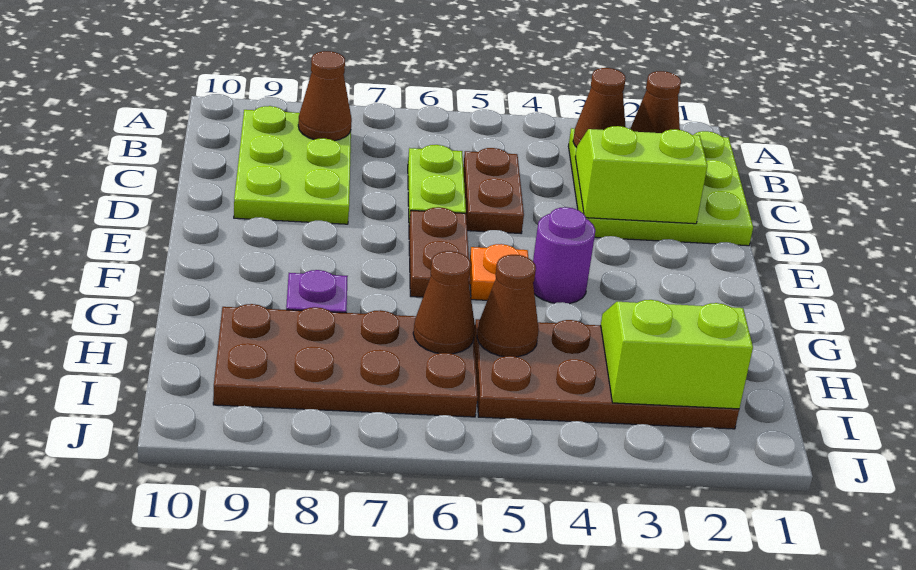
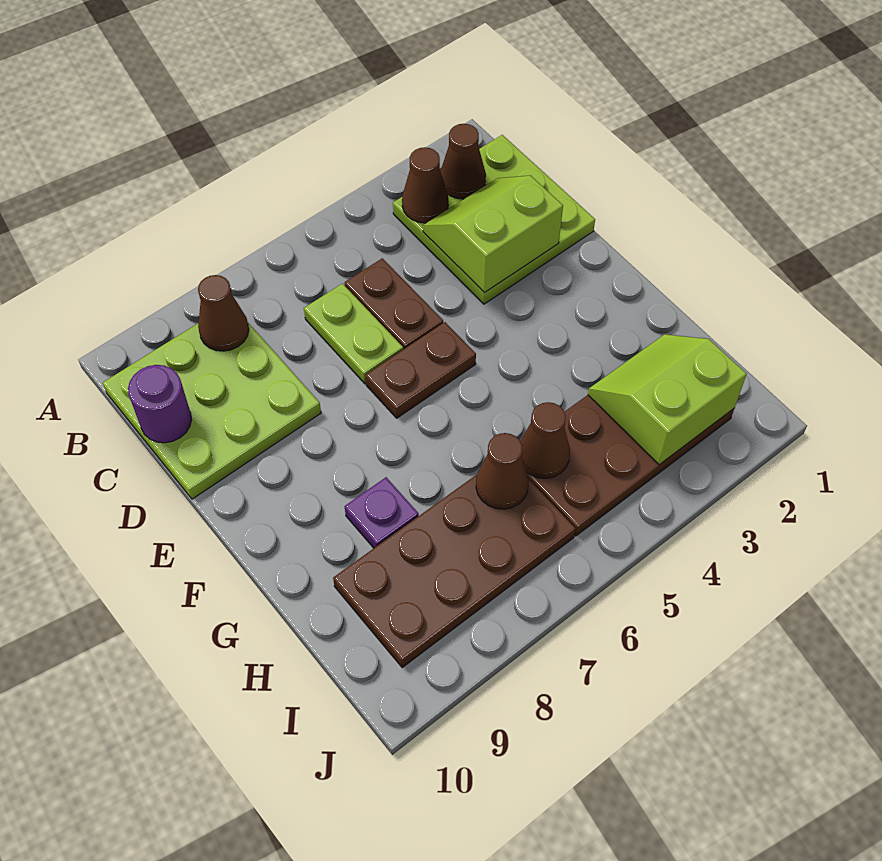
lime plate B8:D9 level 1 -> lime plate B8:D10 level 1
brown plate E6:F6 level 1 -> brown plate E5:E6 level 1
purple round brick F4 level 1 -> purple round brick C10 level 2
orange plate F5 level 1 -> none

